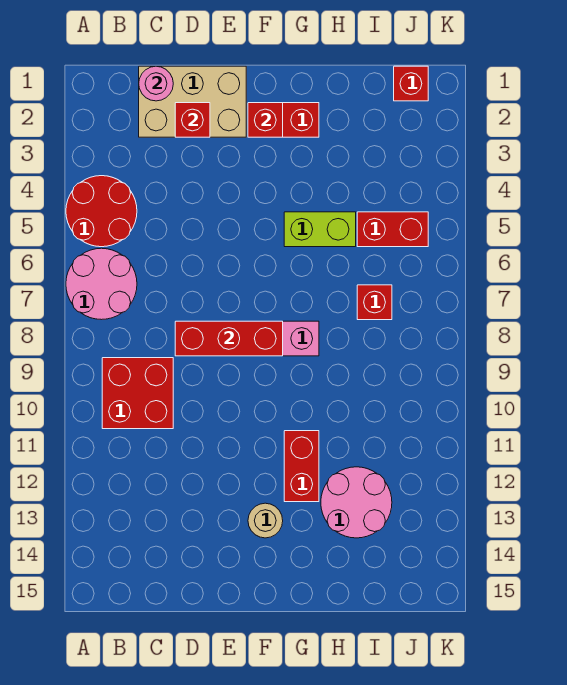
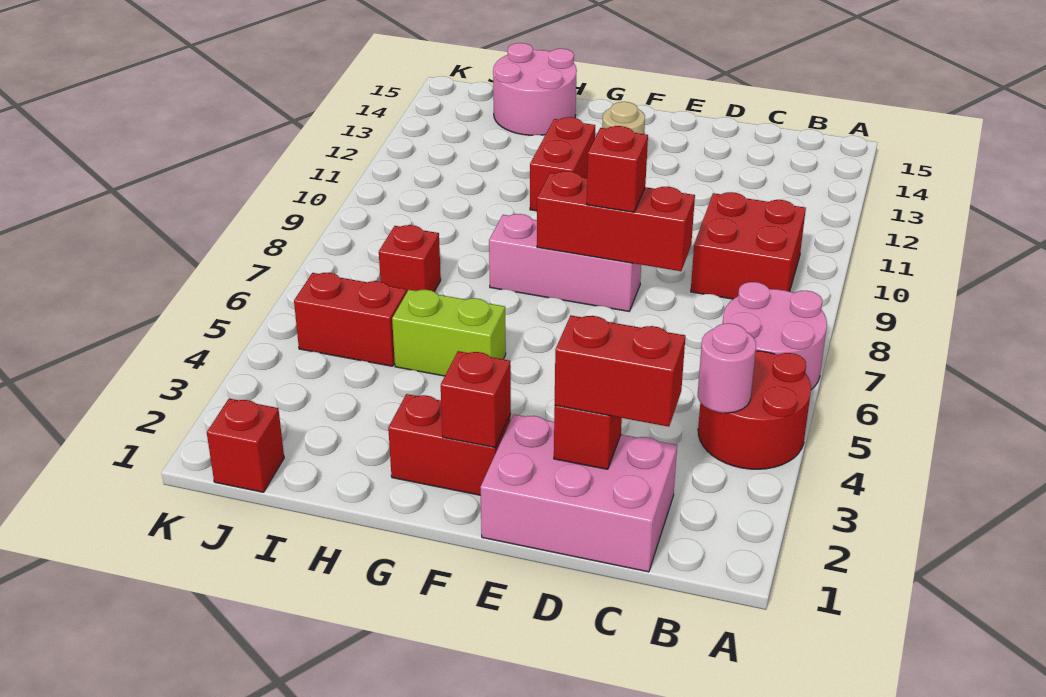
tan brick C1:E2 level 1 -> pink brick C1:E2 level 1
pink round brick C1 level 2 -> pink round brick B4 level 2
none -> red brick C2:D2 level 3
none -> red brick E8 level 3
pink round brick H12:I13 level 1 -> pink round brick H14:I15 level 1

